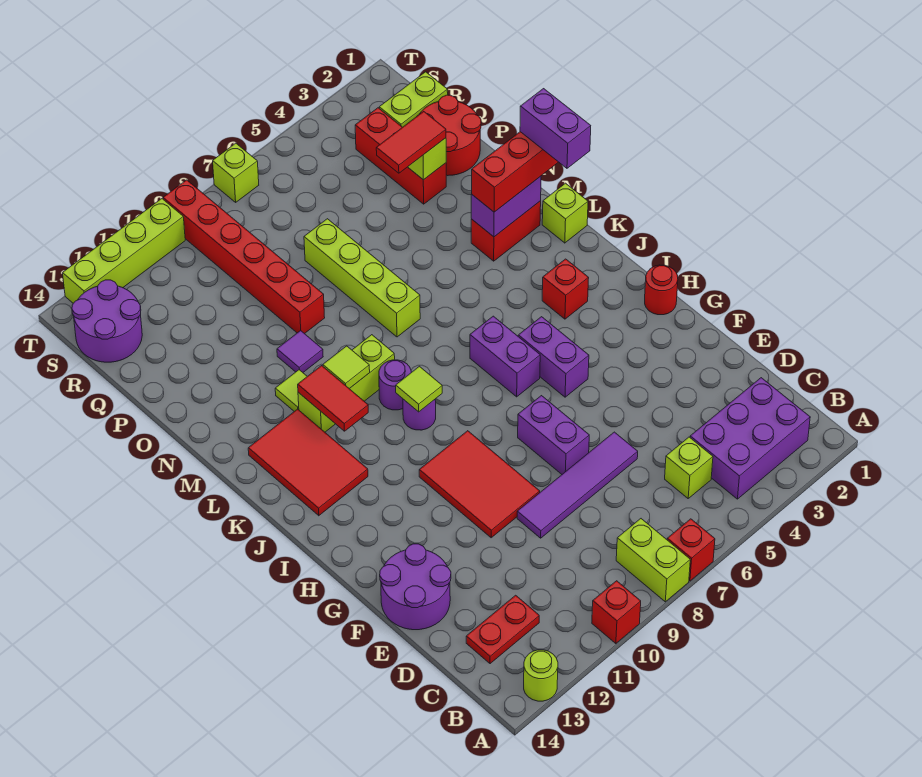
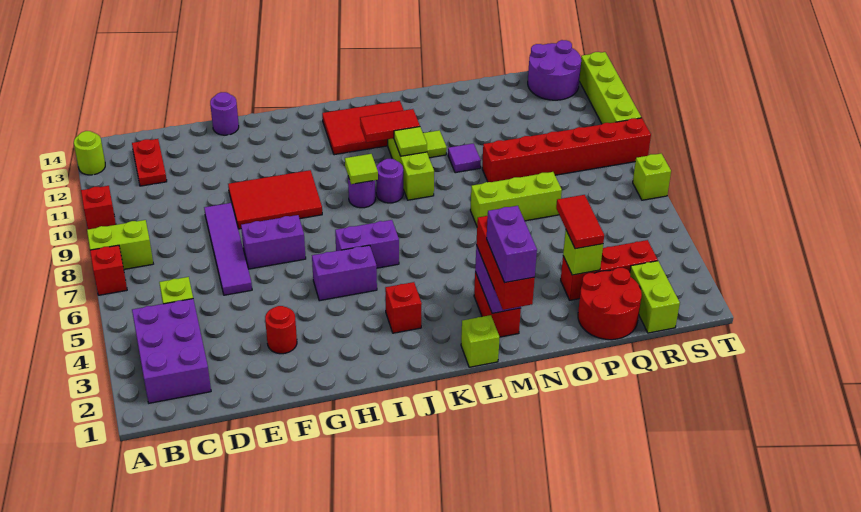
purple round brick E13:F14 level 1 -> purple round brick F14 level 1
red round brick H1 level 1 -> red round brick F3 level 1
purple brick L1:M1 level 4 -> purple brick M1:M2 level 4
lime brick M7:P7 level 1 -> lime brick N7:P7 level 1

